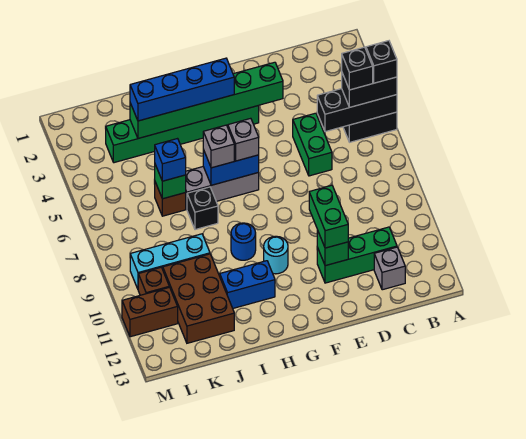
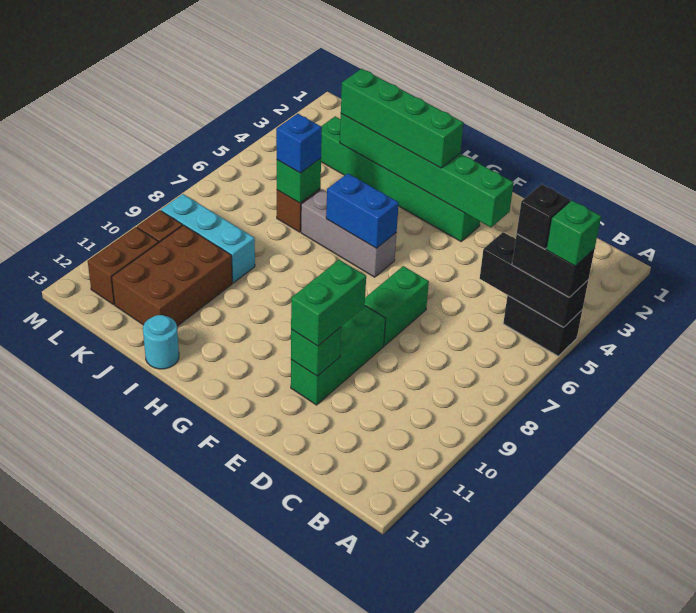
black brick A5 level 4 -> green brick A5 level 4
green brick C11:E11 level 1 -> green brick E9:E11 level 1
grey brick C12 level 1 -> none
green brick D5:D6 level 1 -> green brick E7:E8 level 1
blue brick G3:J3 level 3 -> green brick G3:J3 level 3
grey brick G6 level 3 -> none
cyan round brick G10 level 1 -> cyan round brick I13 level 1
grey brick H6 level 3 -> none
blue round brick H9 level 1 -> none
blue brick H11:I11 level 1 -> none
black brick I7 level 1 -> none
brown brick L11:M11 level 1 -> brown brick L11:L12 level 1

